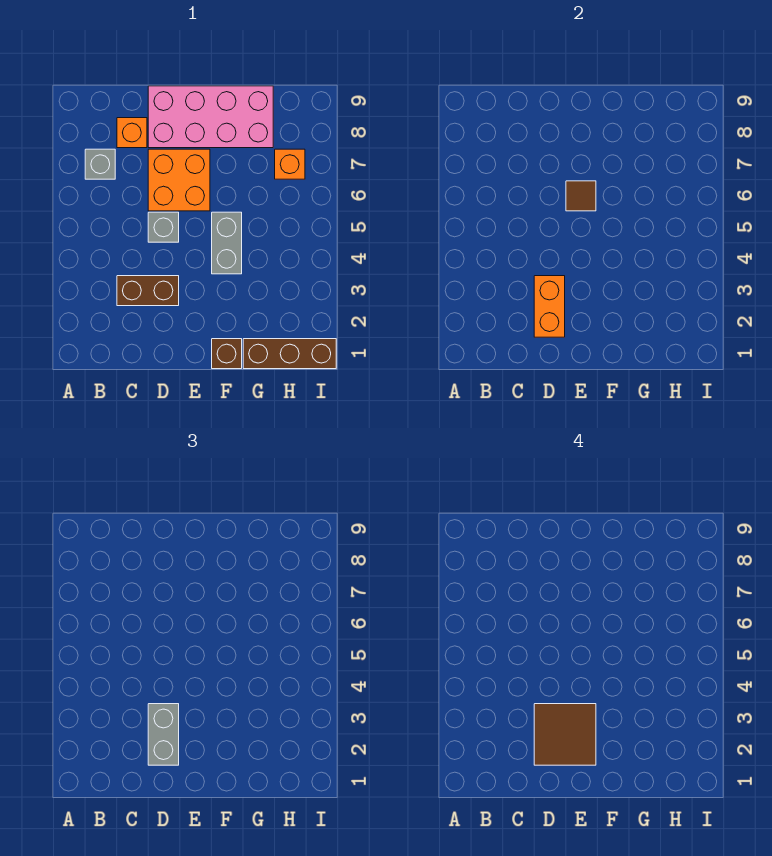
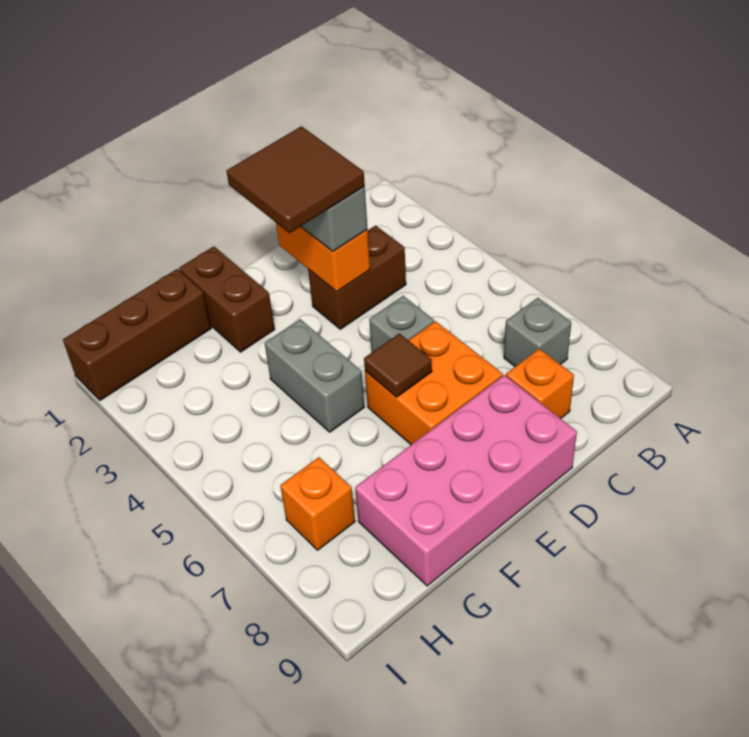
brown brick F1 level 1 -> brown brick F1:F2 level 1

